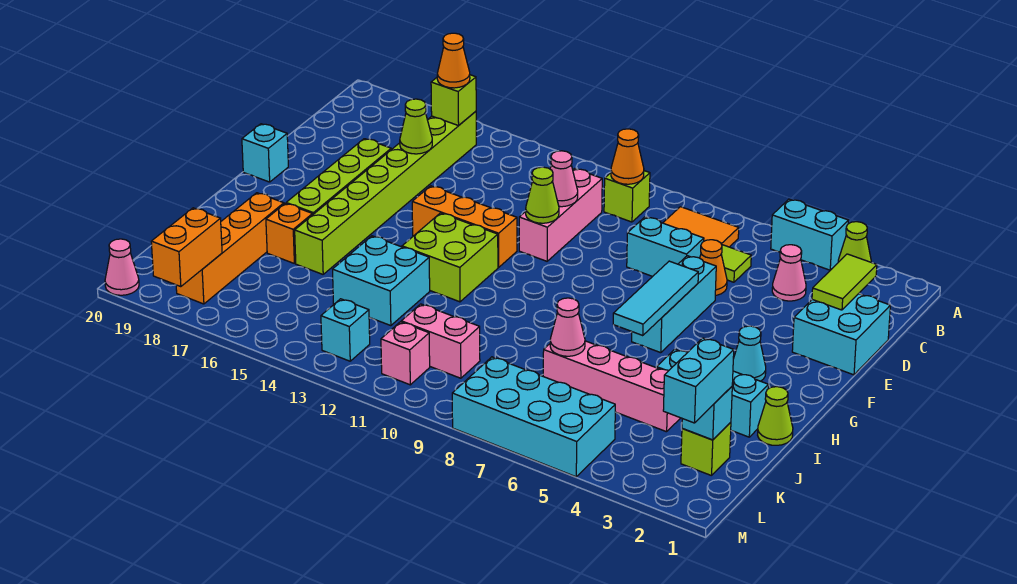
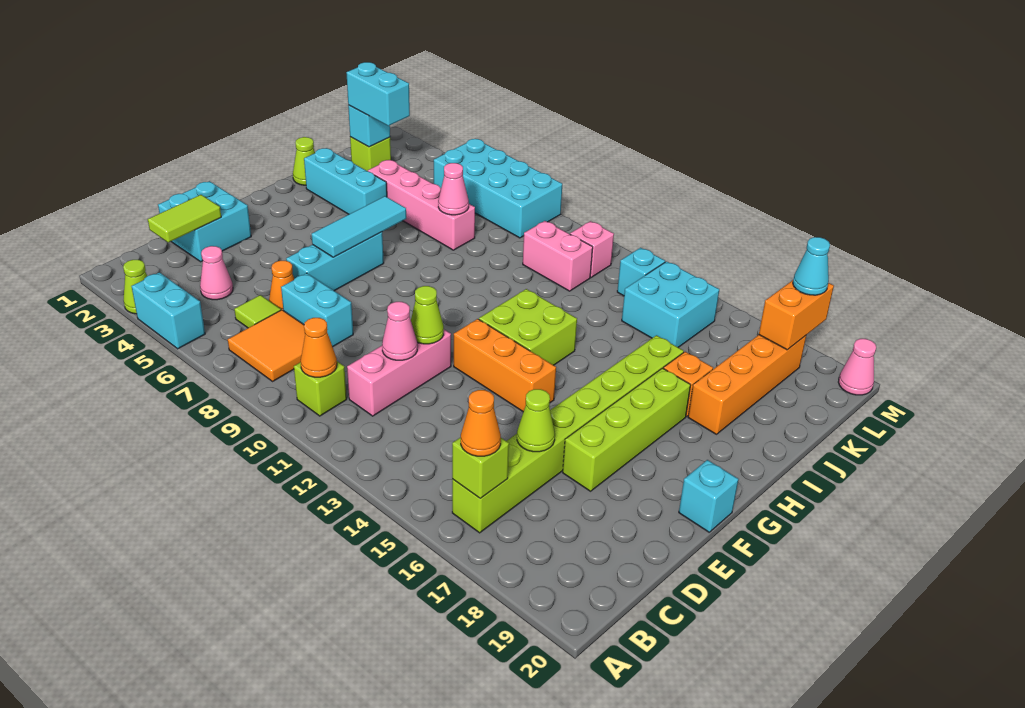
cyan cone G3 level 1 -> cyan cone M18 level 3
cyan brick I13:J14 level 1 -> cyan brick K14:L15 level 1
cyan brick K2:L2 level 3 -> cyan brick K2:K3 level 3

